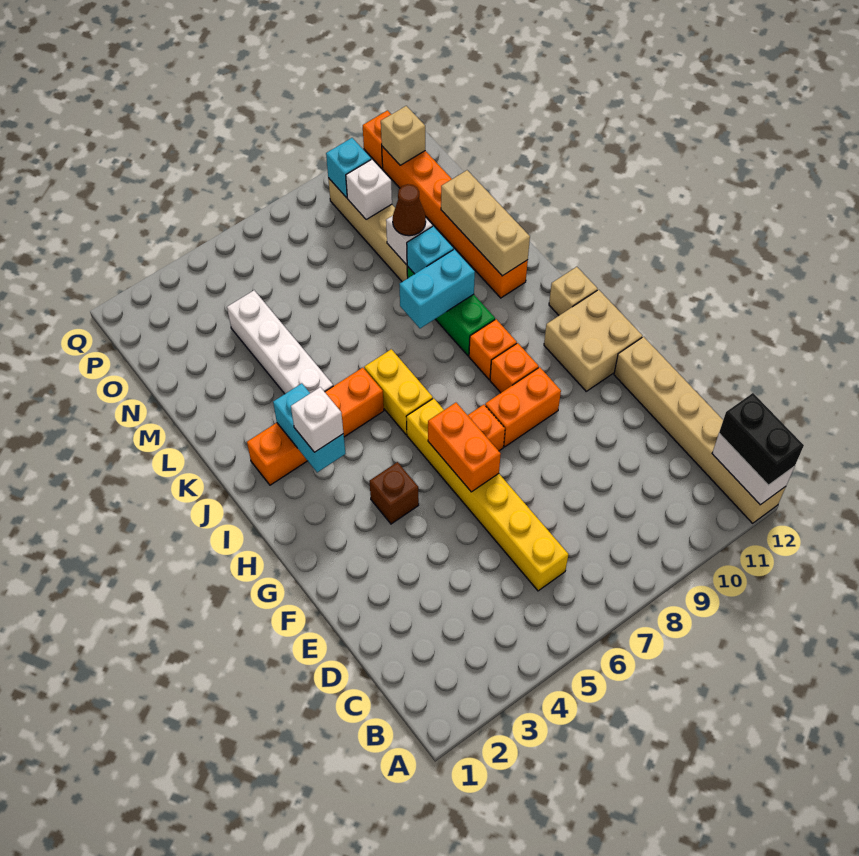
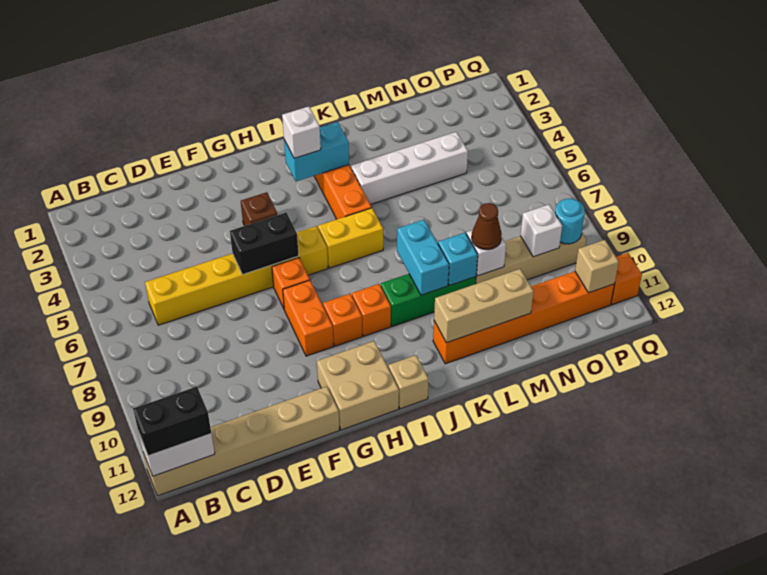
orange brick F6:G6 level 2 -> black brick F6:G6 level 2
cyan brick P9 level 2 -> cyan round brick P9 level 2

